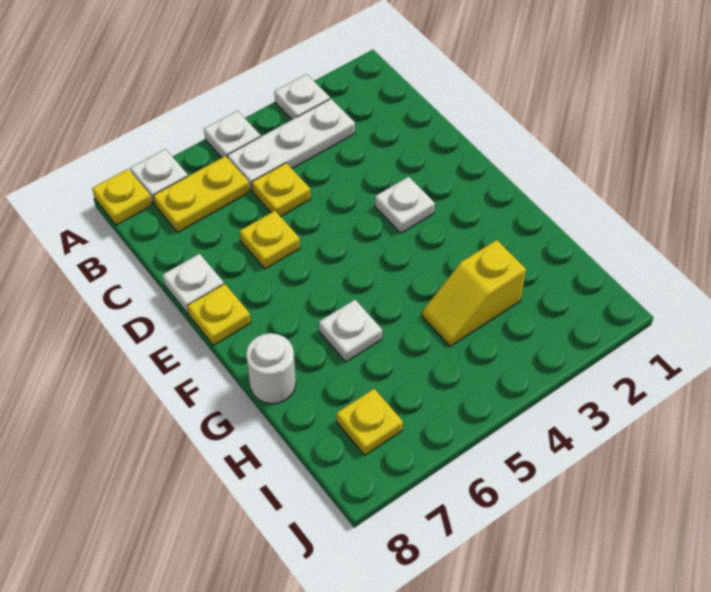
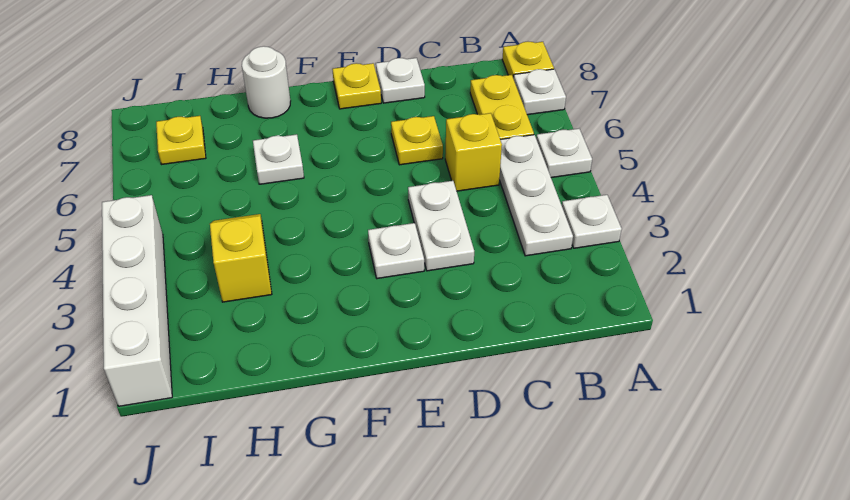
yellow plate C5 level 1 -> yellow brick C5 level 1
none -> white plate D3:D4 level 1
none -> white brick J1:J4 level 1

